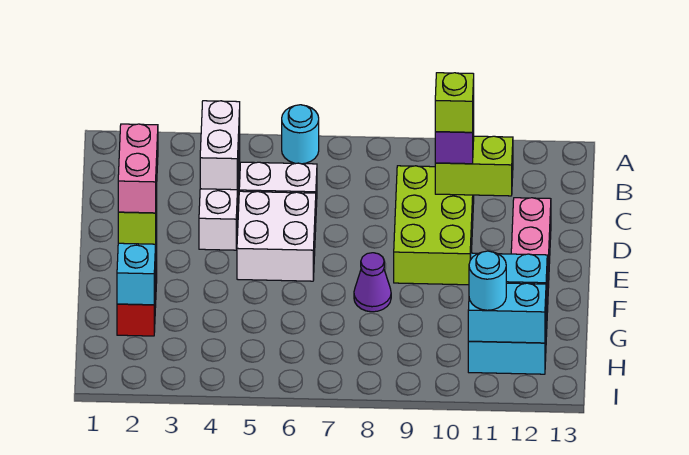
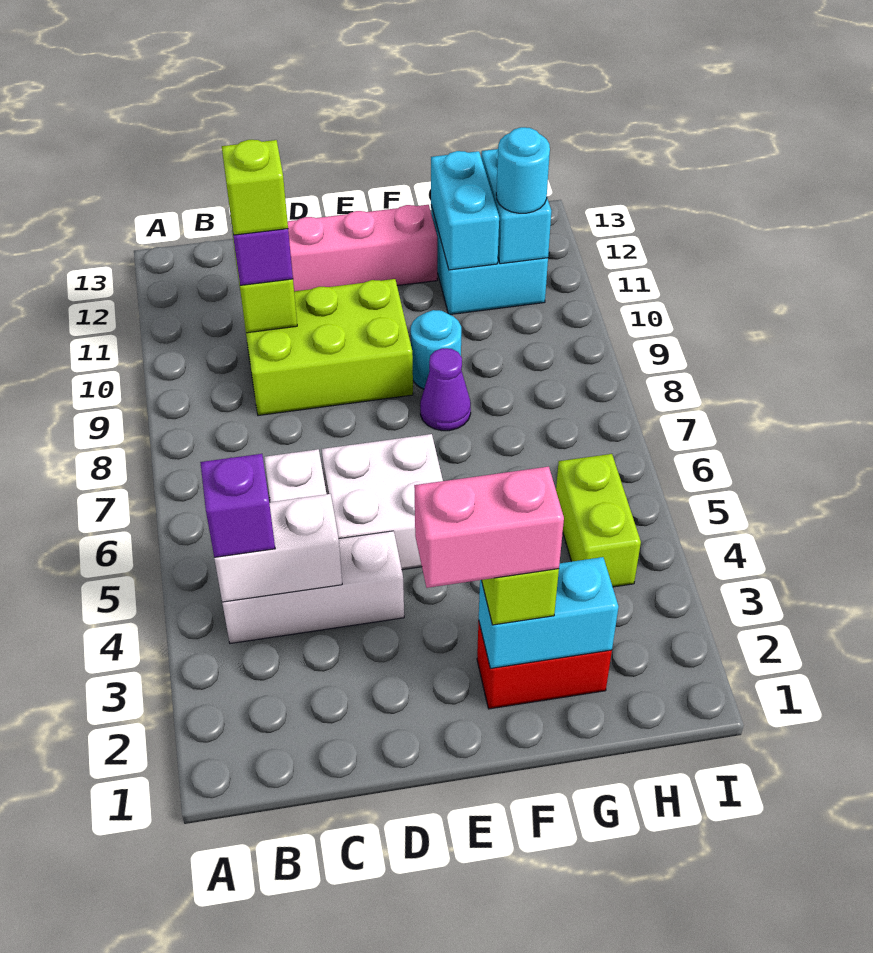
cyan round brick A6 level 1 -> cyan round brick F9 level 1
none -> purple brick B4 level 3
none -> lime brick H4:H5 level 1

